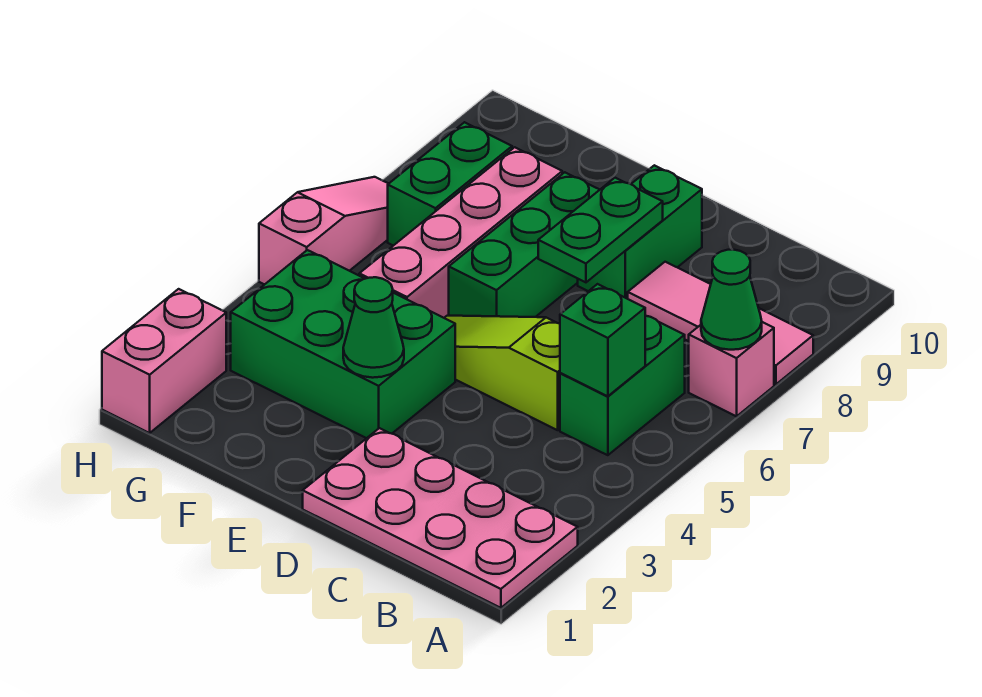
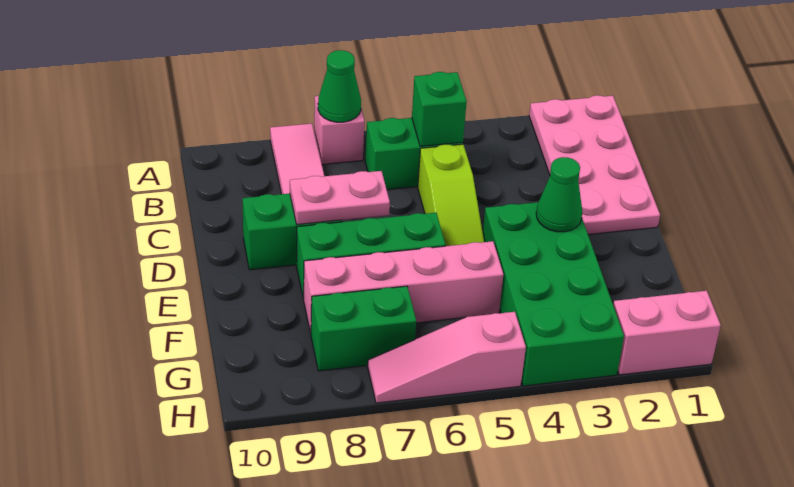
green plate D7:D8 level 2 -> pink plate D7:D8 level 2
green brick E3:G4 level 1 -> green brick E3:H4 level 1

